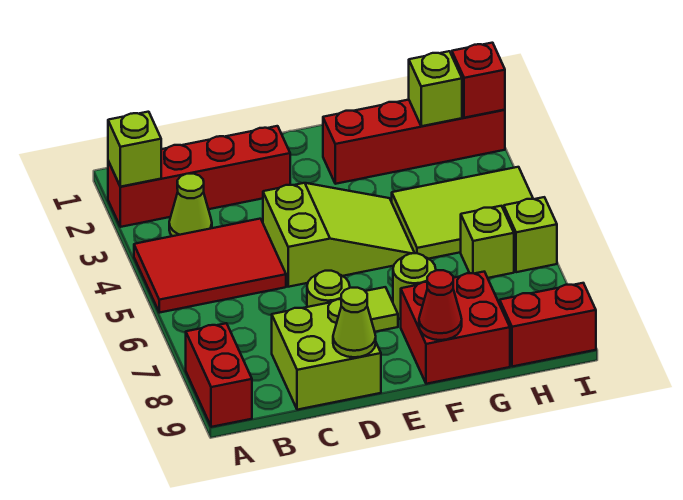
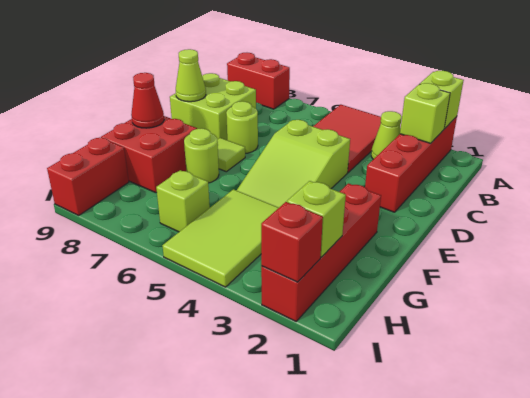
lime brick I6 level 1 -> lime brick B2 level 2

